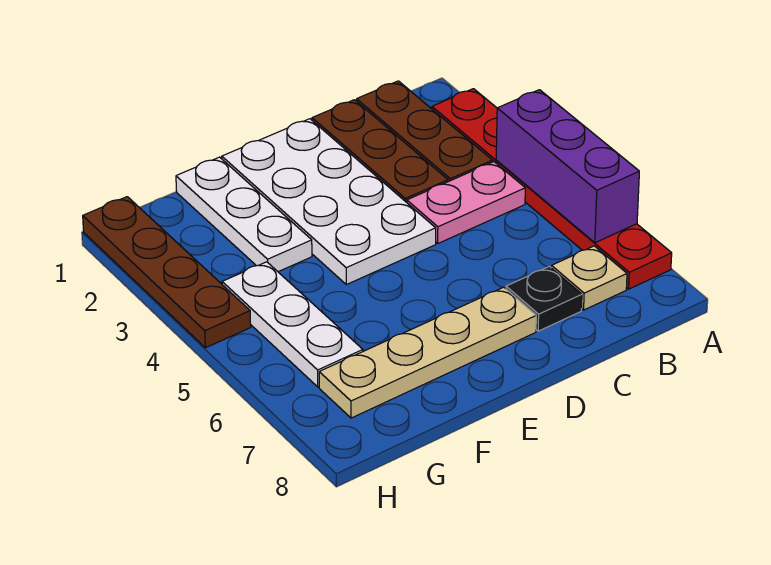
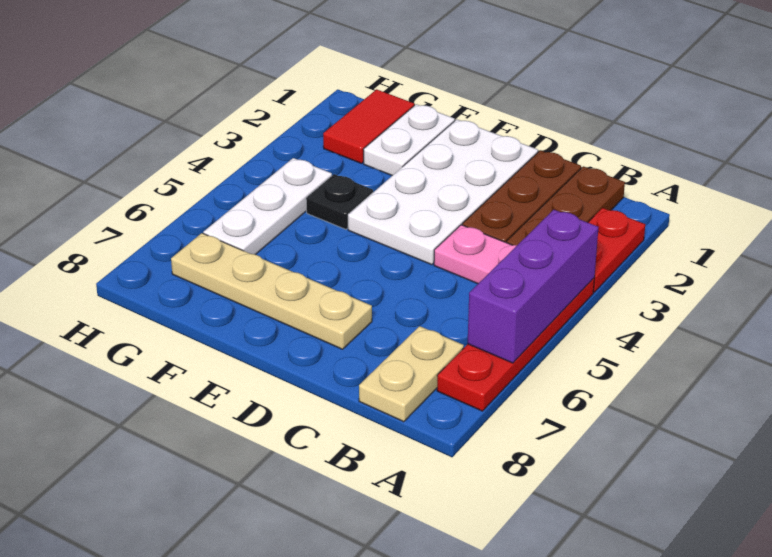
tan plate B7 level 1 -> tan plate B7:B8 level 1
black plate C7 level 1 -> black plate F4 level 1
white plate F1:F3 level 1 -> white plate F1:F2 level 1
none -> red tile G1:G2 level 1
brown plate H1:H4 level 1 -> none

